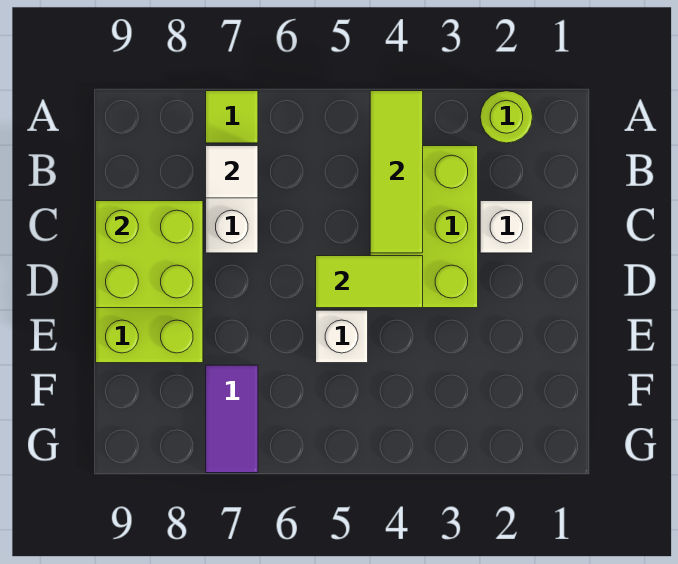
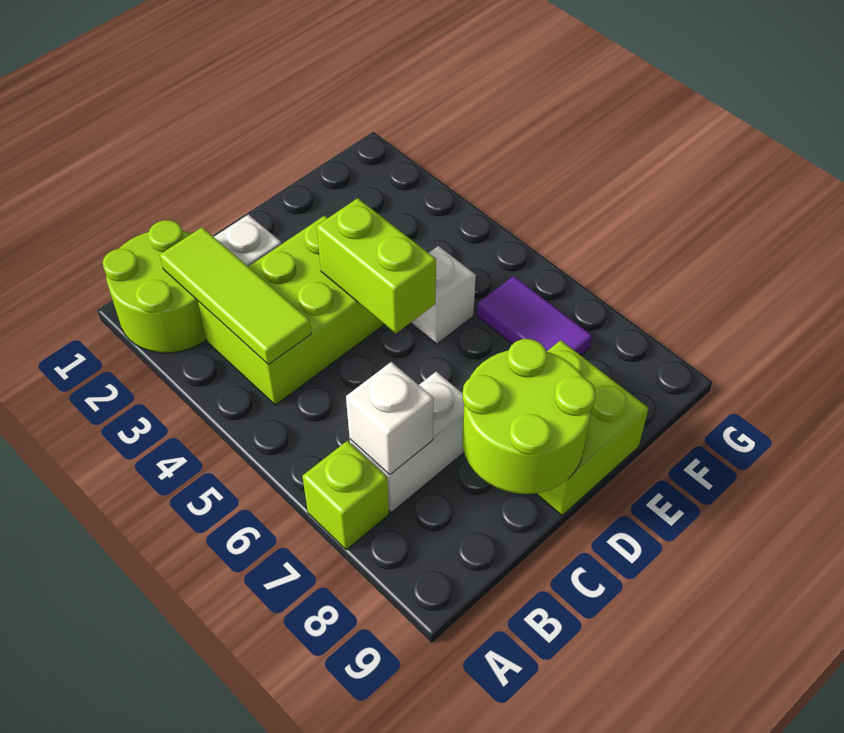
lime round brick A2 level 1 -> lime round brick A1:B2 level 1
lime tile A4:C4 level 2 -> lime tile B2:B4 level 2
lime tile A7 level 1 -> lime brick A7 level 1
white tile B7 level 2 -> white brick B7 level 2
lime brick C8:D9 level 2 -> lime round brick C8:D9 level 2
lime tile D4:D5 level 2 -> lime brick D4:D5 level 2
purple tile F7:G7 level 1 -> purple tile F6:F7 level 1

